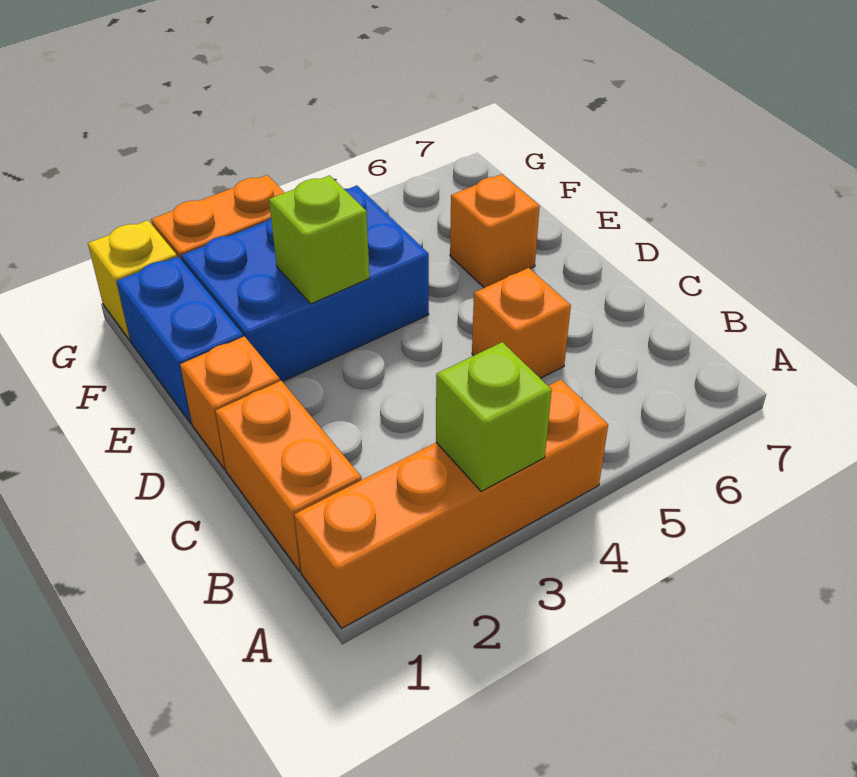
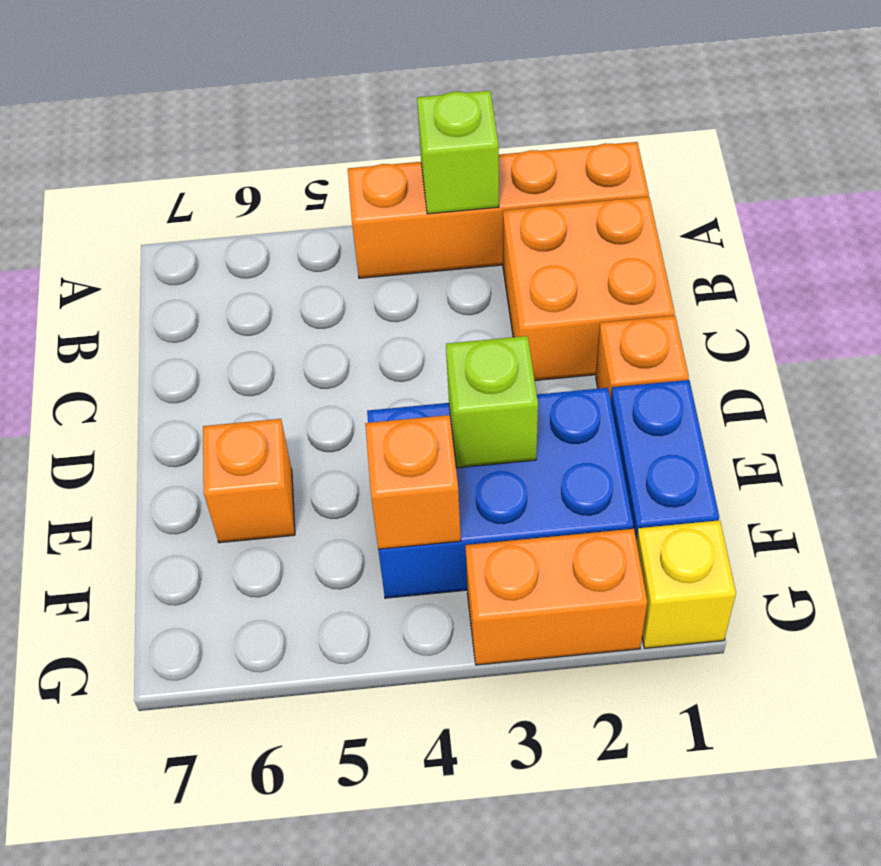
orange brick B1:C1 level 1 -> orange brick B1:C2 level 1
orange brick C5 level 1 -> orange brick F4 level 2

